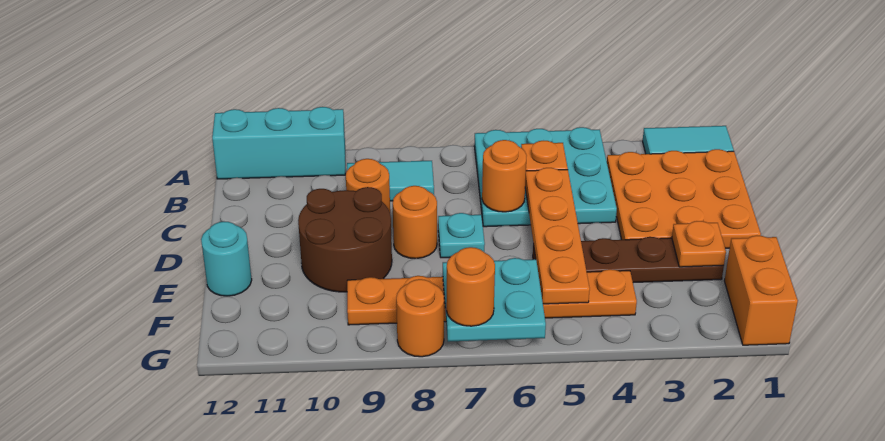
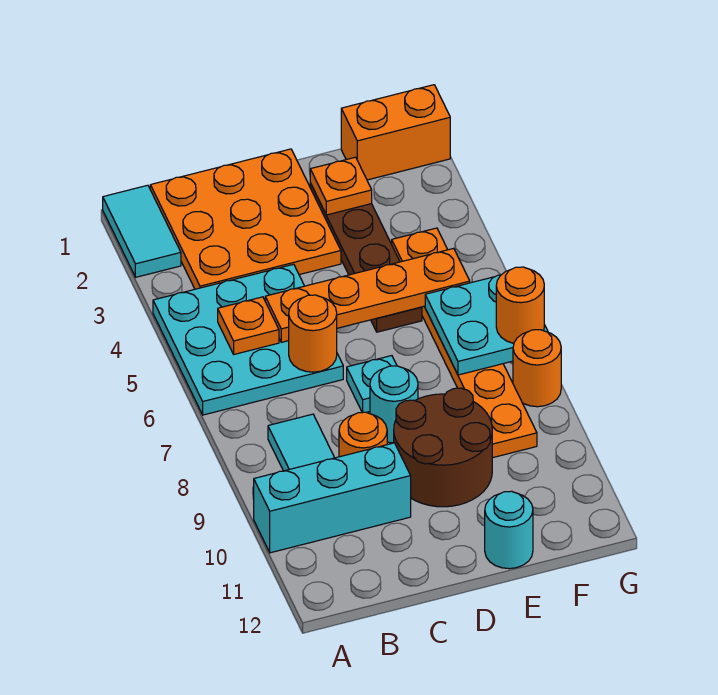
cyan brick A10:A12 level 1 -> cyan brick A10:C10 level 1
orange round brick D8 level 1 -> cyan round brick D8 level 1

